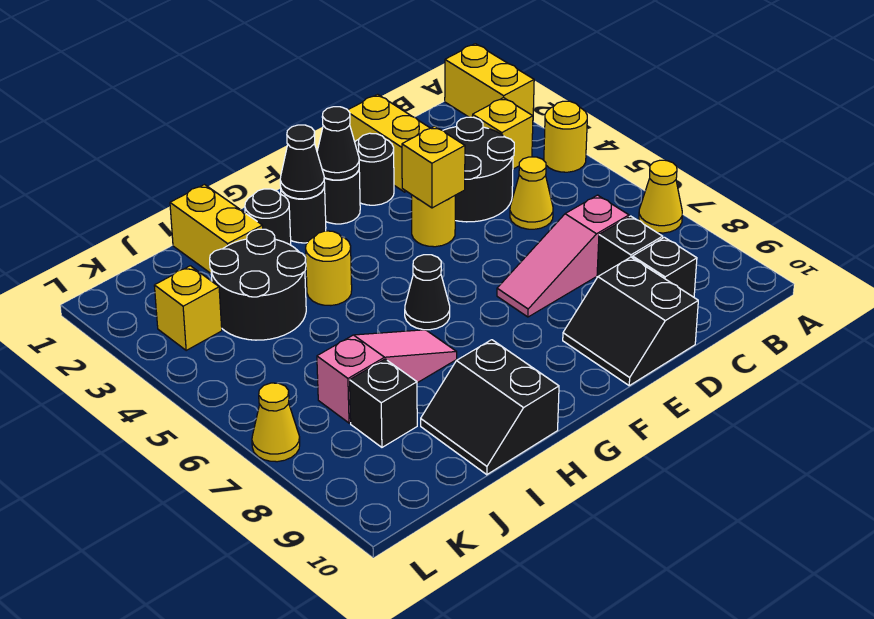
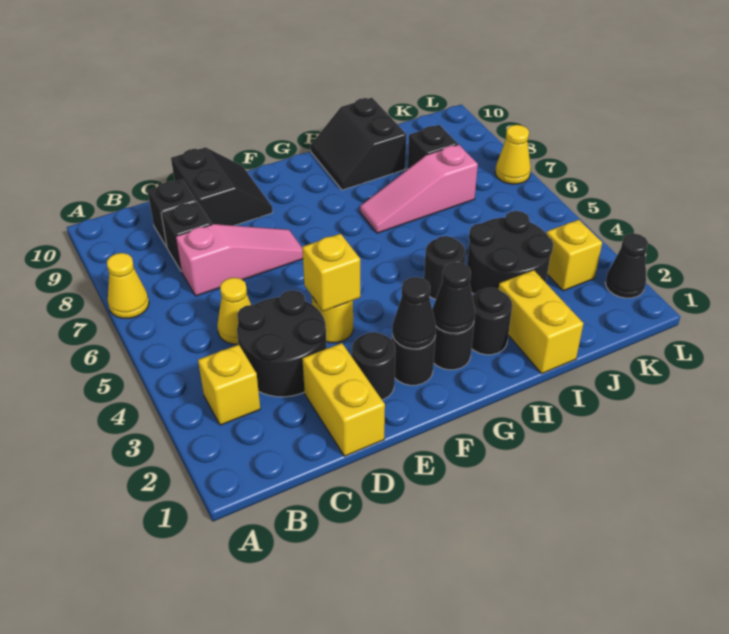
yellow brick A1:A2 level 1 -> none
yellow round brick A4 level 1 -> none
black cone G6 level 1 -> black cone L2 level 1
yellow round brick H4 level 1 -> black round brick H4 level 1
black slope H9:I10 level 1 top H -> black slope H9:I10 level 1 top I

